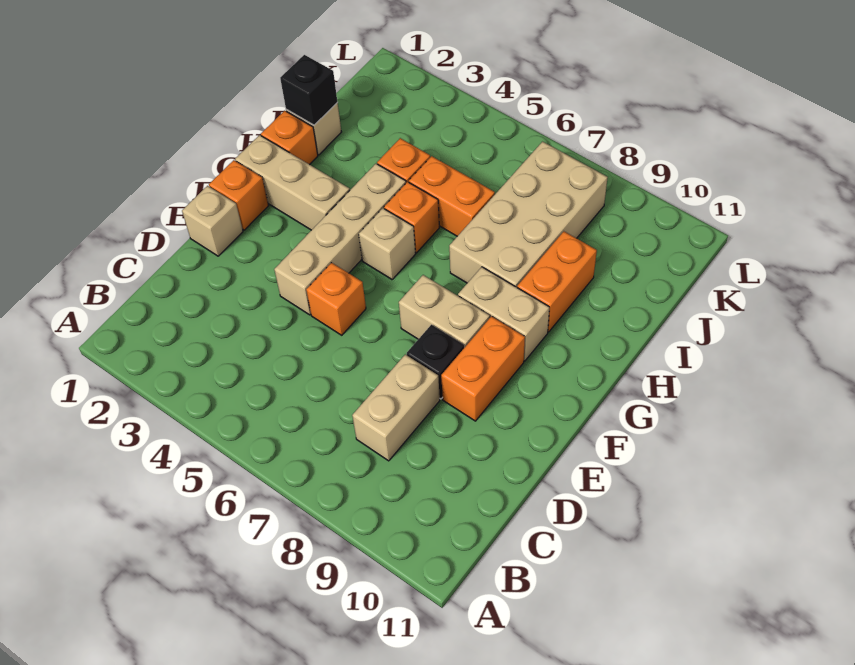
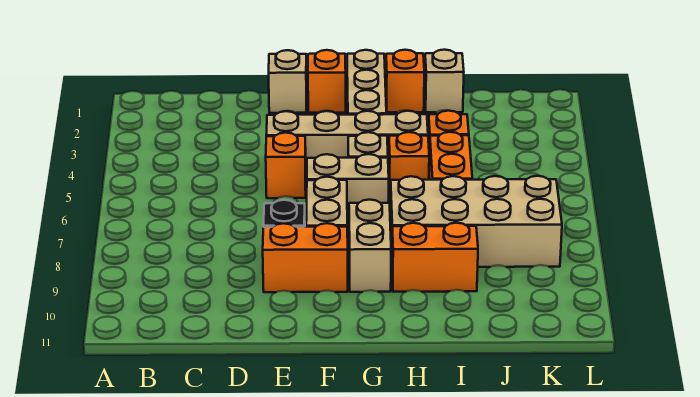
tan brick C8:D8 level 1 -> tan brick F6:G6 level 1
black brick I1 level 2 -> none

